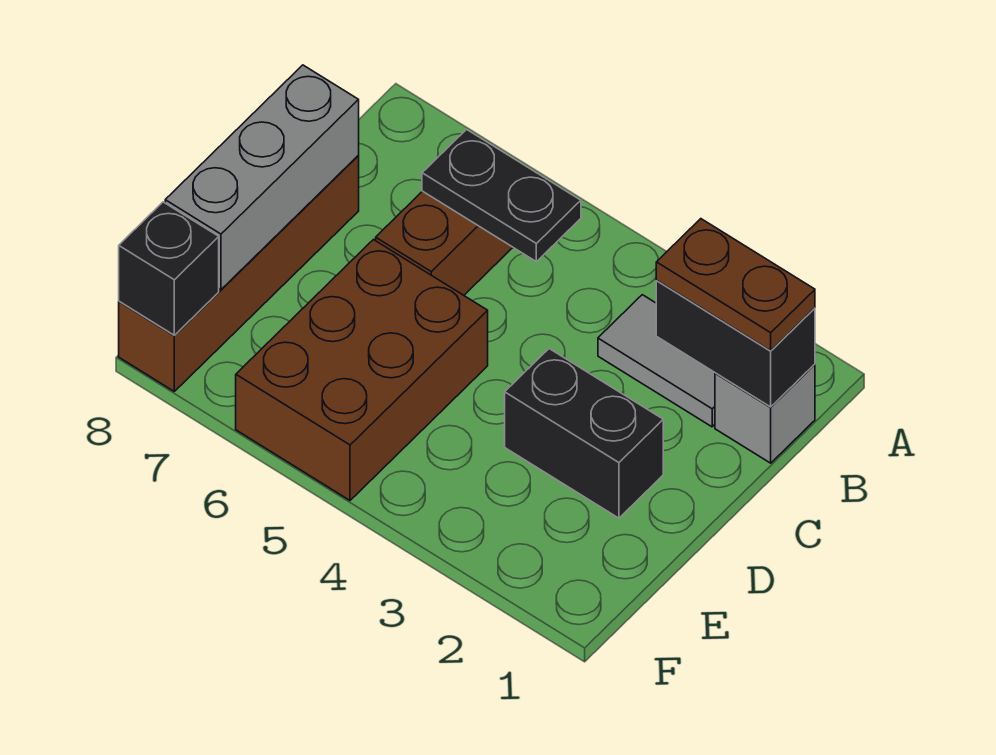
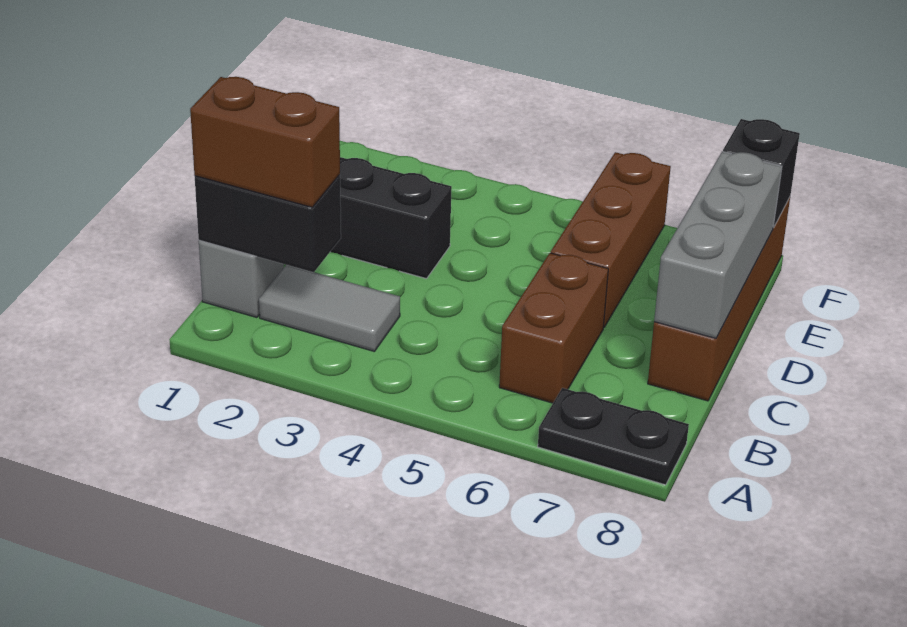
brown plate B1:B2 level 3 -> brown brick B1:B2 level 3
black plate B5:B6 level 2 -> black plate A7:A8 level 1
brown brick D5:F6 level 1 -> brown brick D6:F6 level 1

